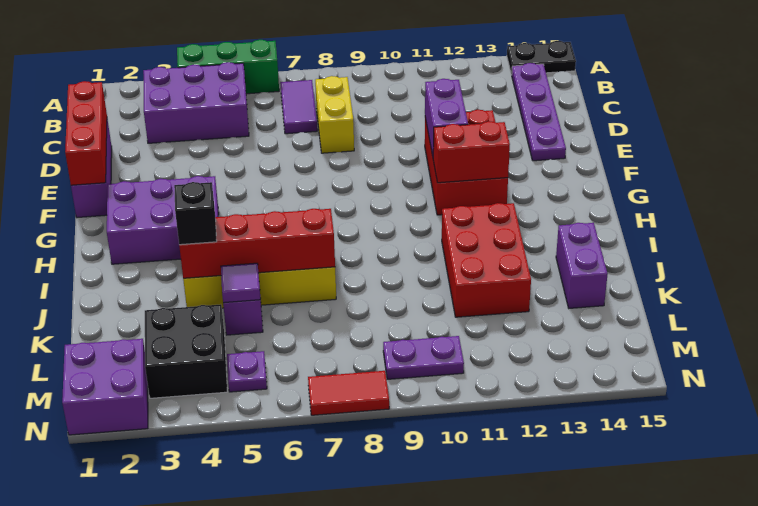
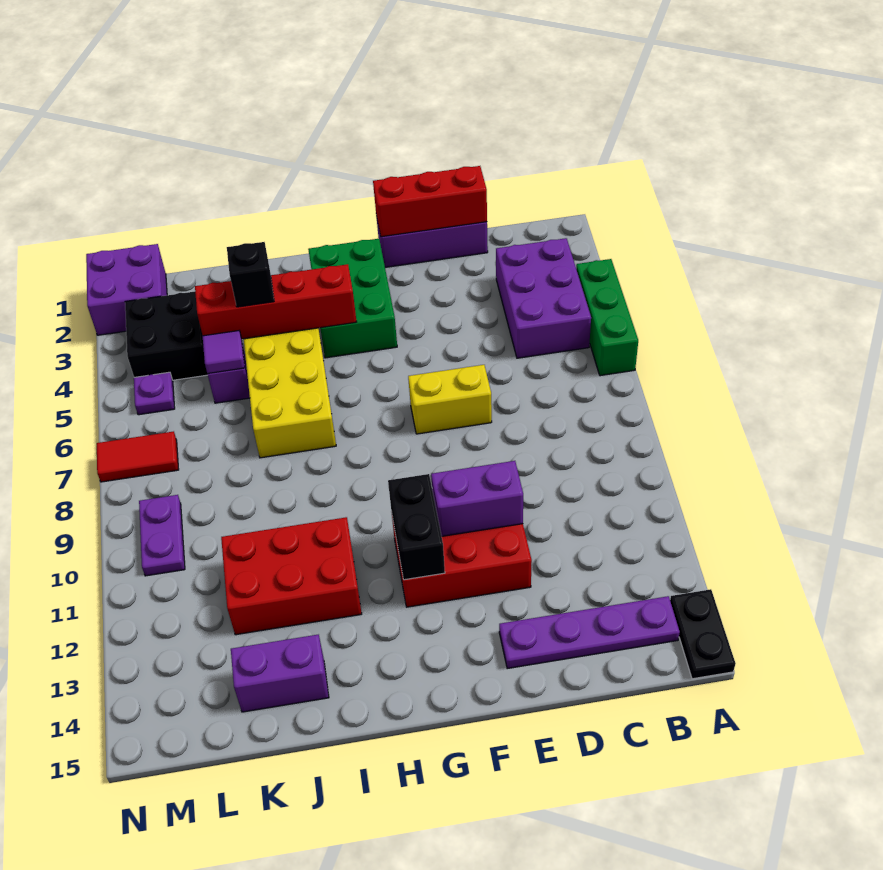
purple tile B7:C7 level 1 -> none
yellow brick C8:D8 level 1 -> yellow brick E7:F7 level 1
purple brick G2:H4 level 1 -> green brick G2:H4 level 1
red brick G11:G12 level 2 -> black brick G11:G12 level 2
red brick J4:J7 level 2 -> red brick H4:K4 level 2
red tile N7:N8 level 1 -> red tile M7:N7 level 1

